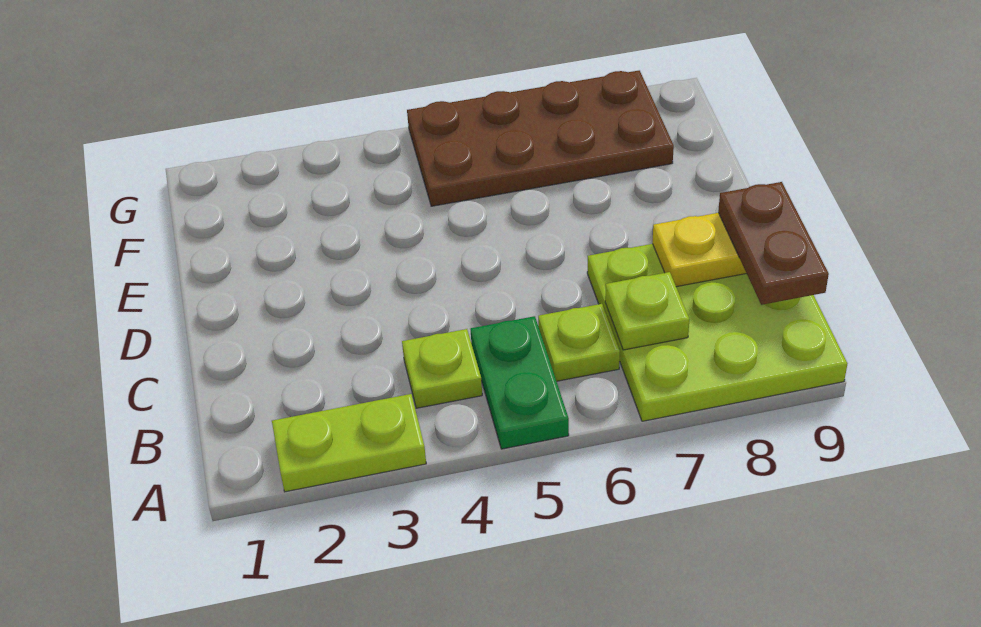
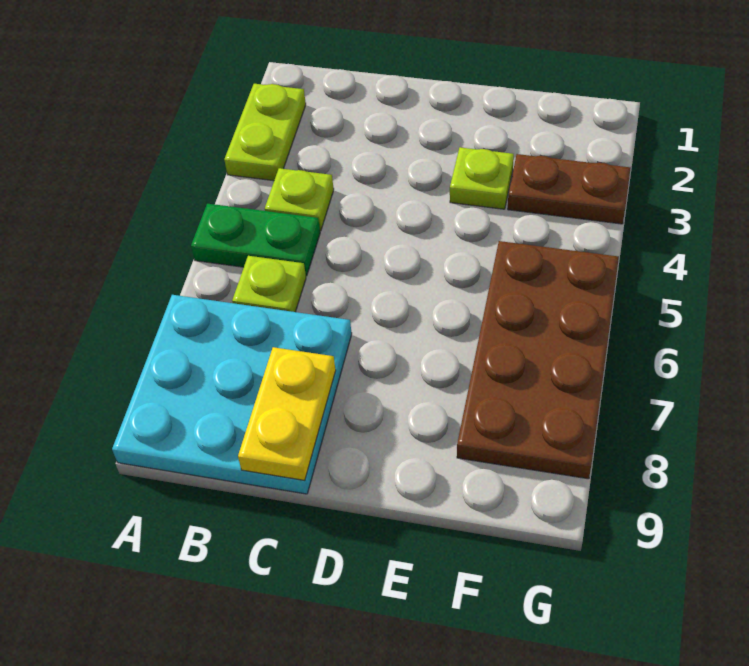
lime plate A7:C9 level 1 -> cyan plate A7:C9 level 1
lime plate B7 level 2 -> lime plate E3 level 1
brown plate B9:C9 level 3 -> brown plate F3:G3 level 1

